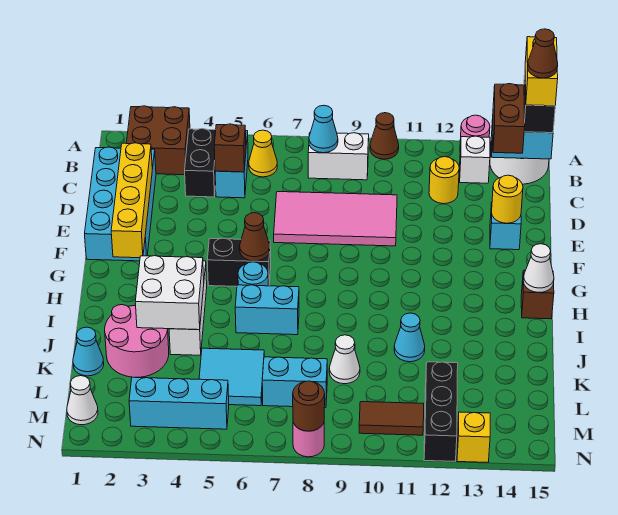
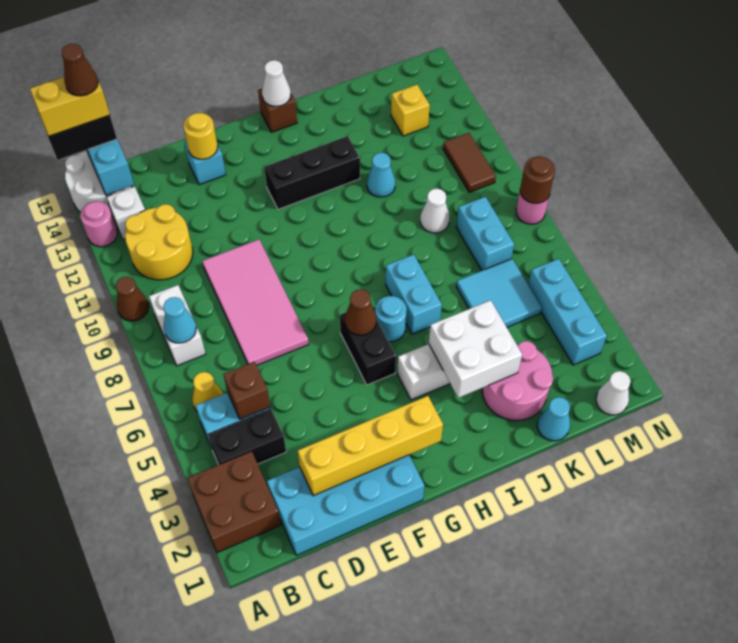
brown brick B14:C14 level 3 -> none
yellow round brick C12 level 1 -> yellow round brick B11:C12 level 1
black brick L12:N12 level 1 -> black brick G12:I12 level 1
yellow brick N13 level 1 -> yellow brick L13 level 1

